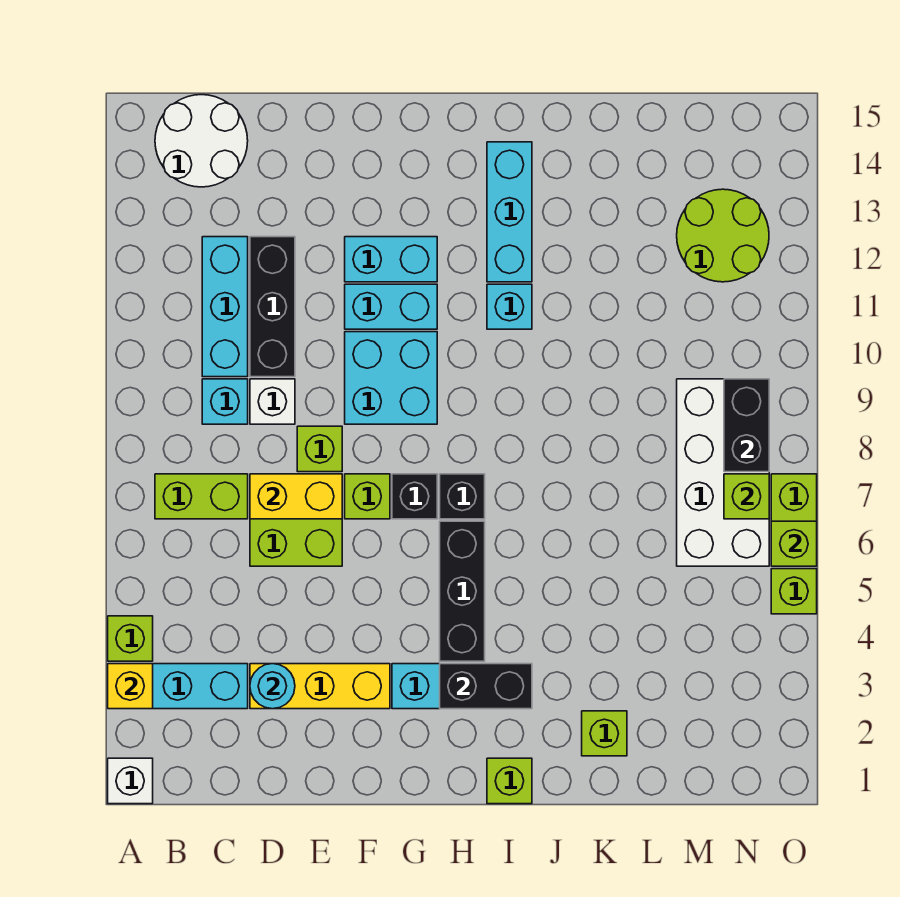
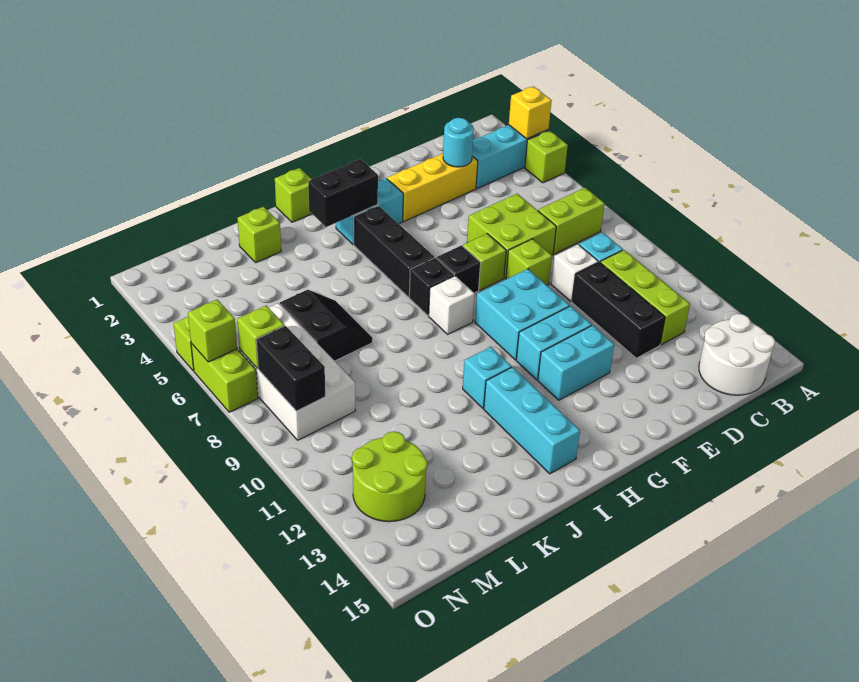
white brick A1 level 1 -> white brick H8 level 1
cyan brick C10:C12 level 1 -> lime brick C10:C12 level 1
yellow brick D7:E7 level 2 -> none
none -> black slope K6:L7 level 1 top L

